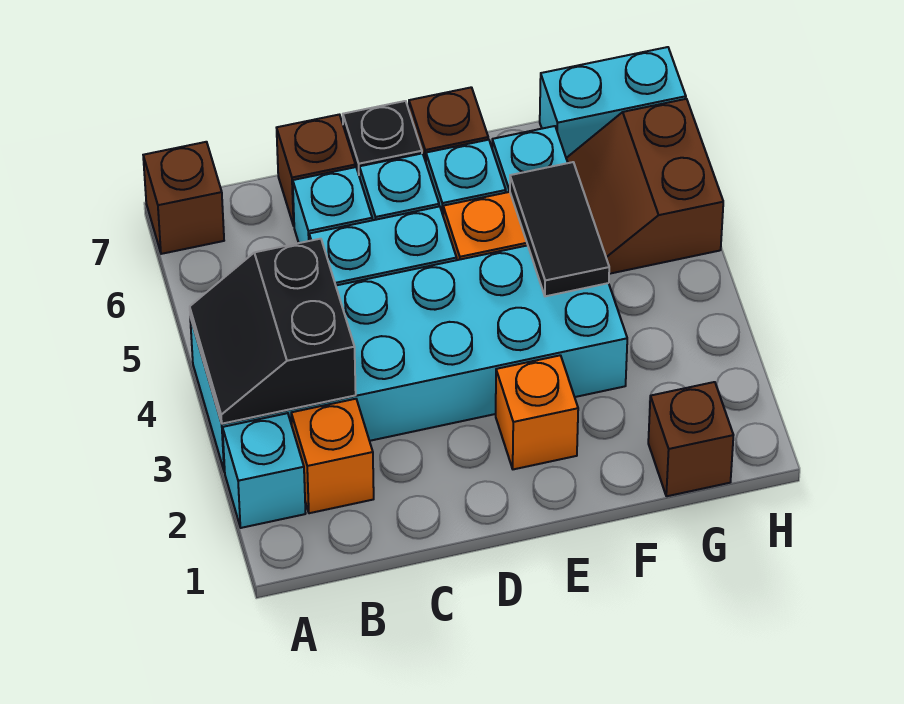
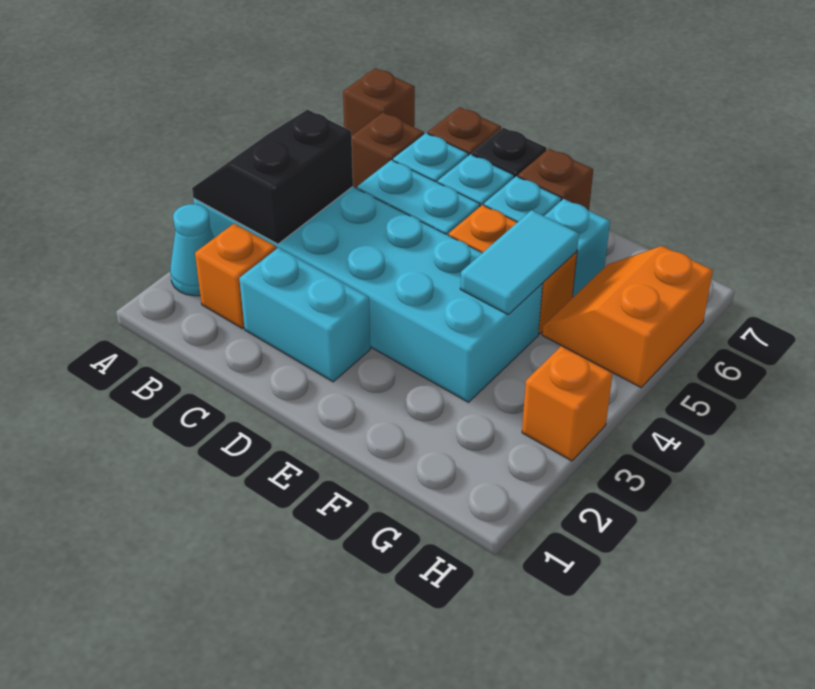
cyan brick A2 level 1 -> cyan cone A2 level 1
orange brick E2 level 1 -> orange brick H3 level 1
black tile F4:F5 level 2 -> cyan tile F4:F5 level 2
brown brick G1 level 1 -> brown brick B6 level 1
brown slope G5:H6 level 1 top H -> orange slope G5:H6 level 1 top H
cyan brick G7:H7 level 1 -> cyan brick C2:D2 level 1

